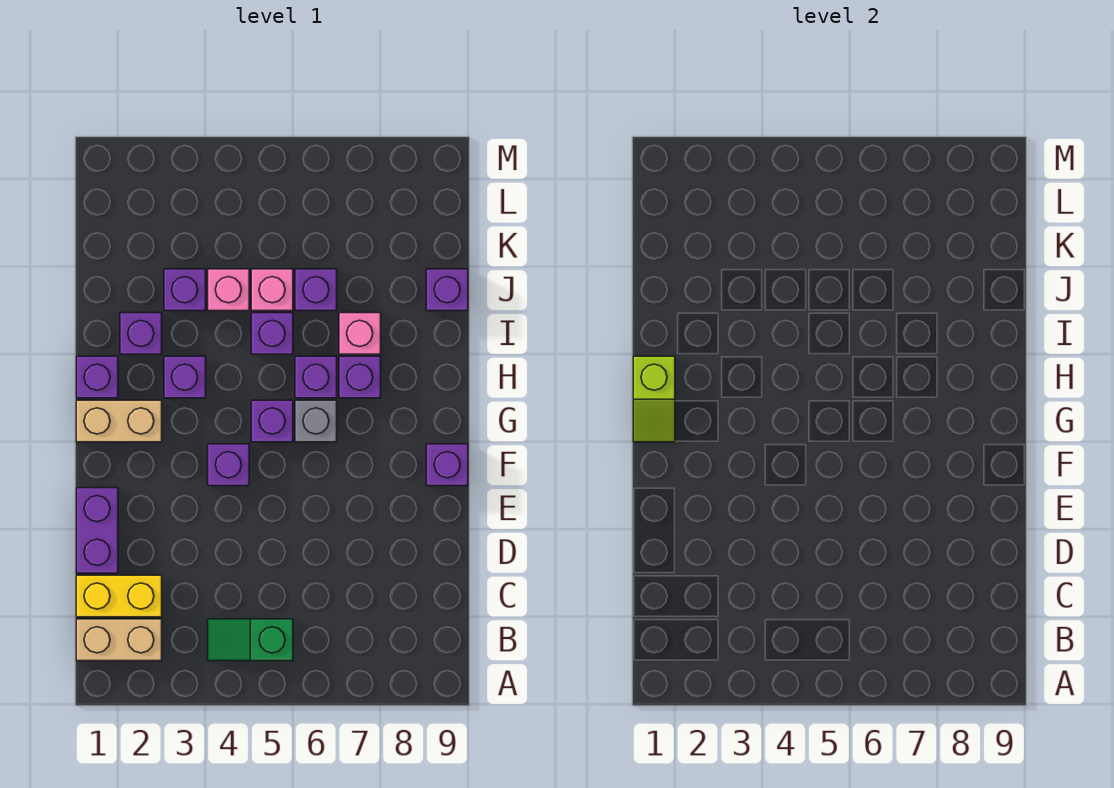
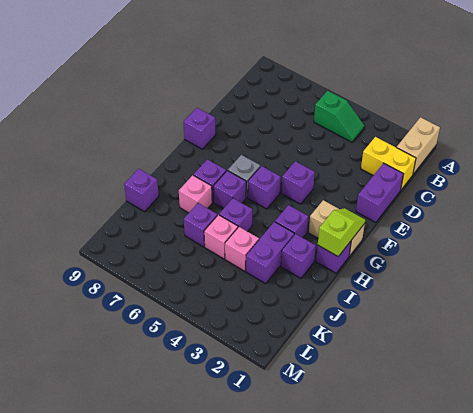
tan brick B1:B2 level 1 -> tan brick A1:B1 level 1
purple brick J3 level 1 -> purple brick I3:J3 level 1

